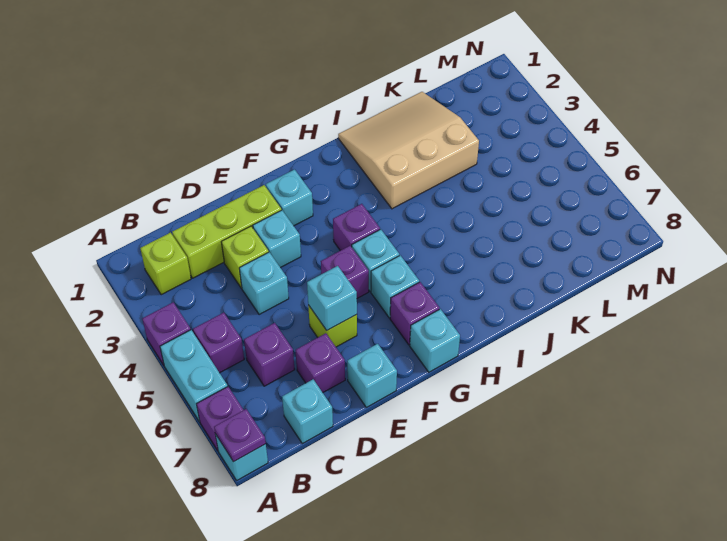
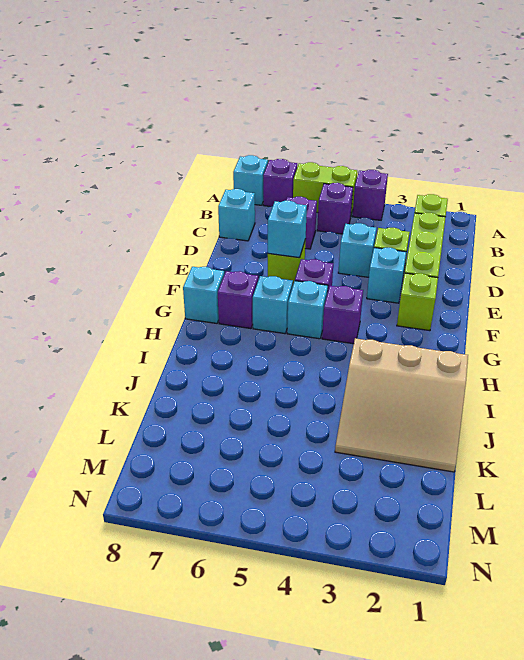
cyan brick A5:A6 level 1 -> lime brick A5:A6 level 1
purple plate A8 level 2 -> none
purple brick D7 level 1 -> none
cyan brick E8 level 1 -> none
cyan brick F2 level 1 -> lime brick F2 level 1
tan slope I1:K3 level 1 top 3 -> tan slope I1:K3 level 1 top I

